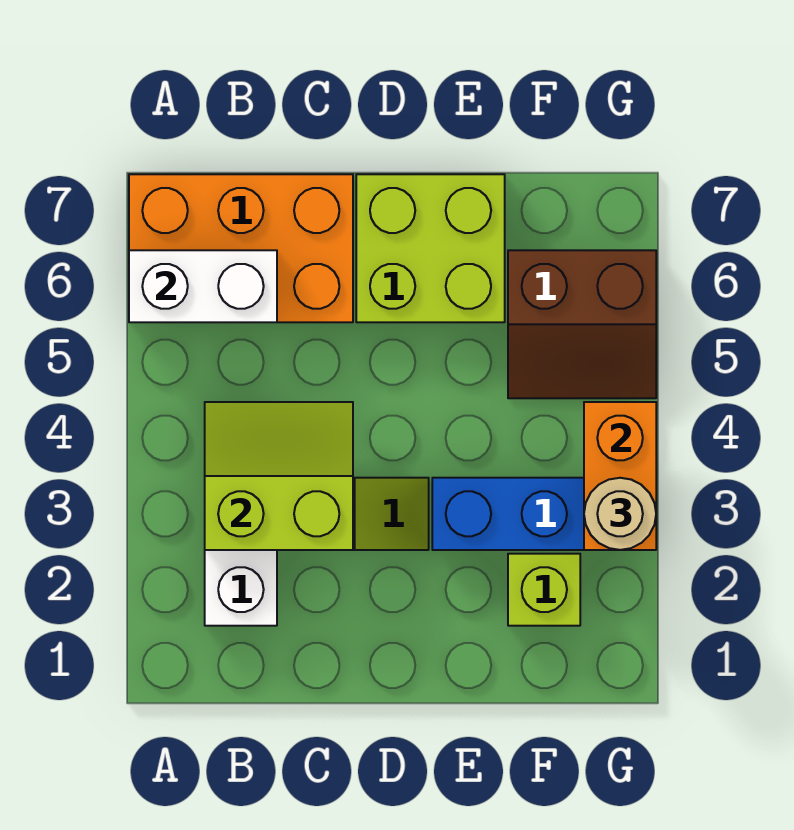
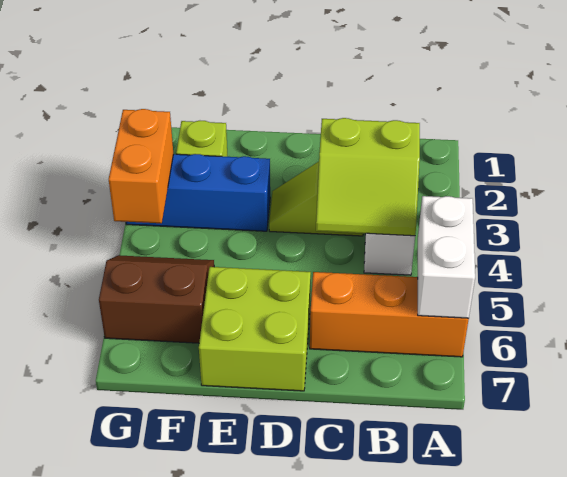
orange brick A6:C7 level 1 -> orange brick A6:C6 level 1
white brick A6:B6 level 2 -> white brick A5:A6 level 2
tan round brick G3 level 3 -> none

